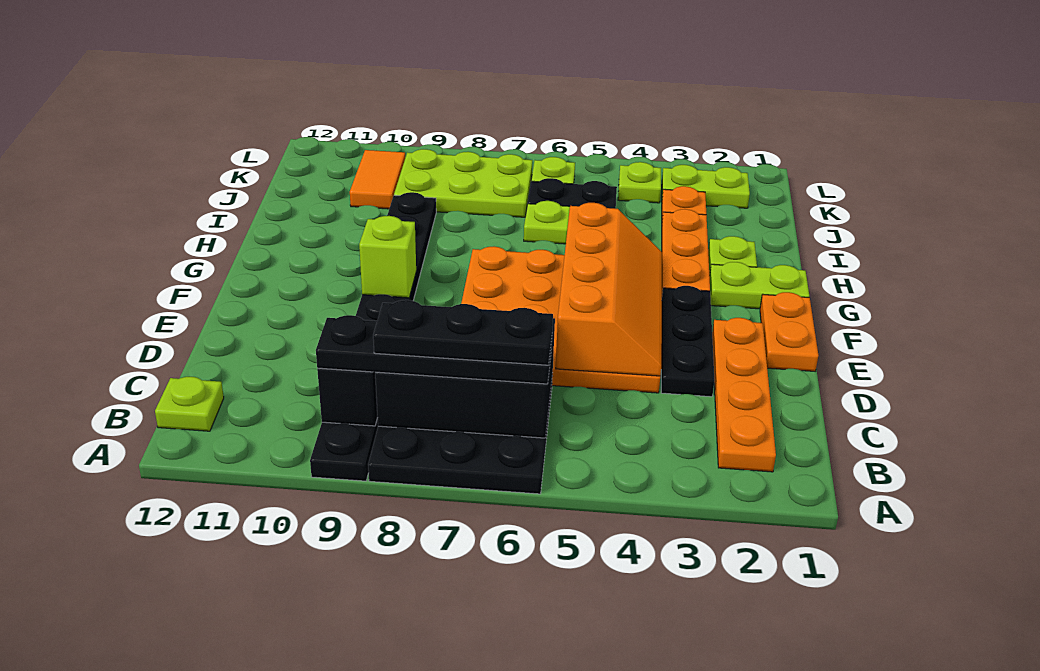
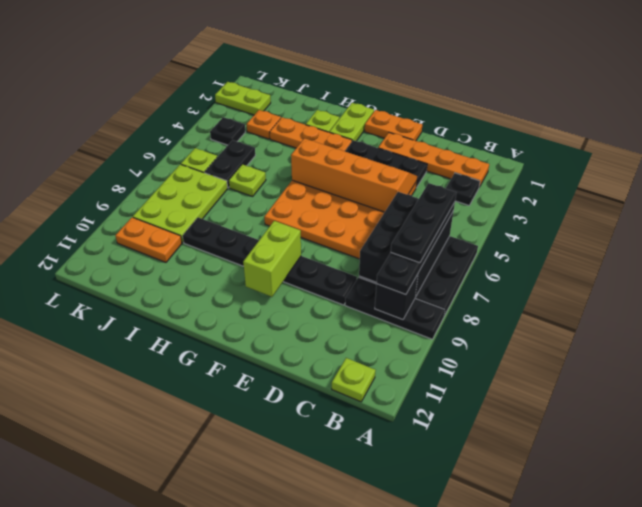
none -> black plate B3 level 1
lime brick F9 level 2 -> lime brick F9:F10 level 2
orange tile J10:K10 level 1 -> orange plate J10:K10 level 1
lime plate K2:K3 level 1 -> lime plate K2:L2 level 1
lime plate K4 level 1 -> black plate K4 level 1

